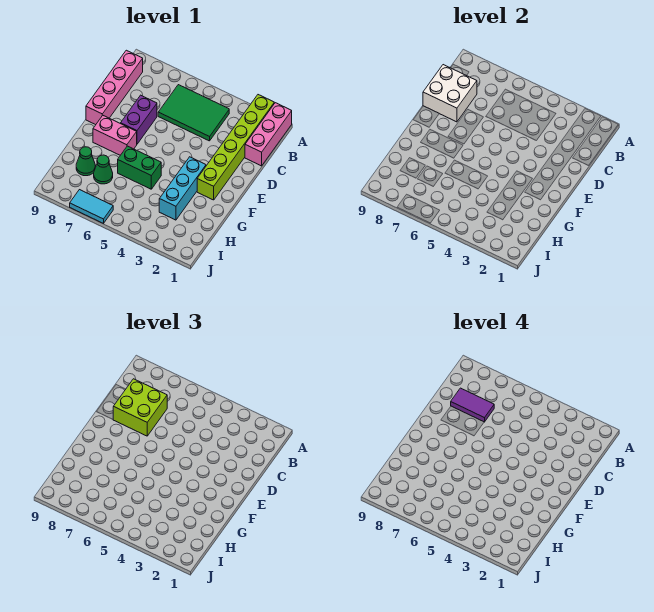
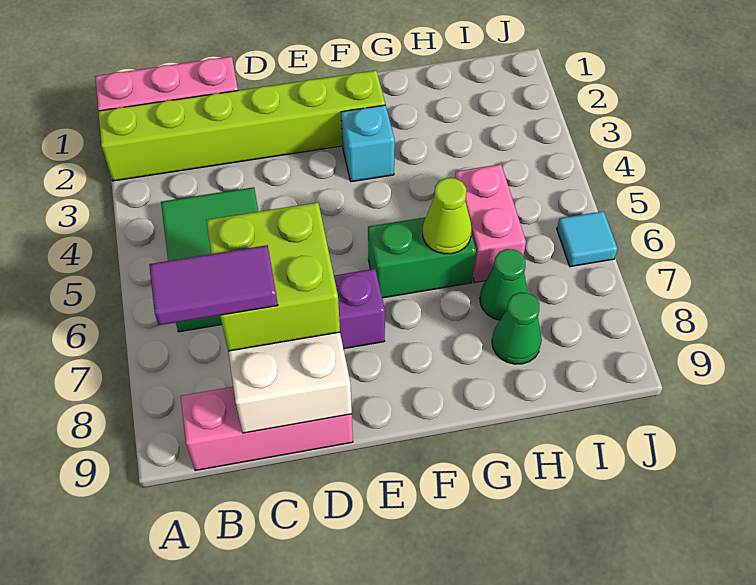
pink brick B9:E9 level 1 -> pink brick B9:D9 level 1
purple tile C7:C8 level 4 -> purple tile B8:C8 level 4
cyan brick F3:H3 level 1 -> cyan brick F3 level 1
pink brick F7:F8 level 1 -> pink brick H5:H6 level 1
green brick G5:G6 level 1 -> green brick F6:G6 level 1
none -> lime cone G6 level 2
cyan tile J6:J7 level 1 -> cyan tile J6 level 1

